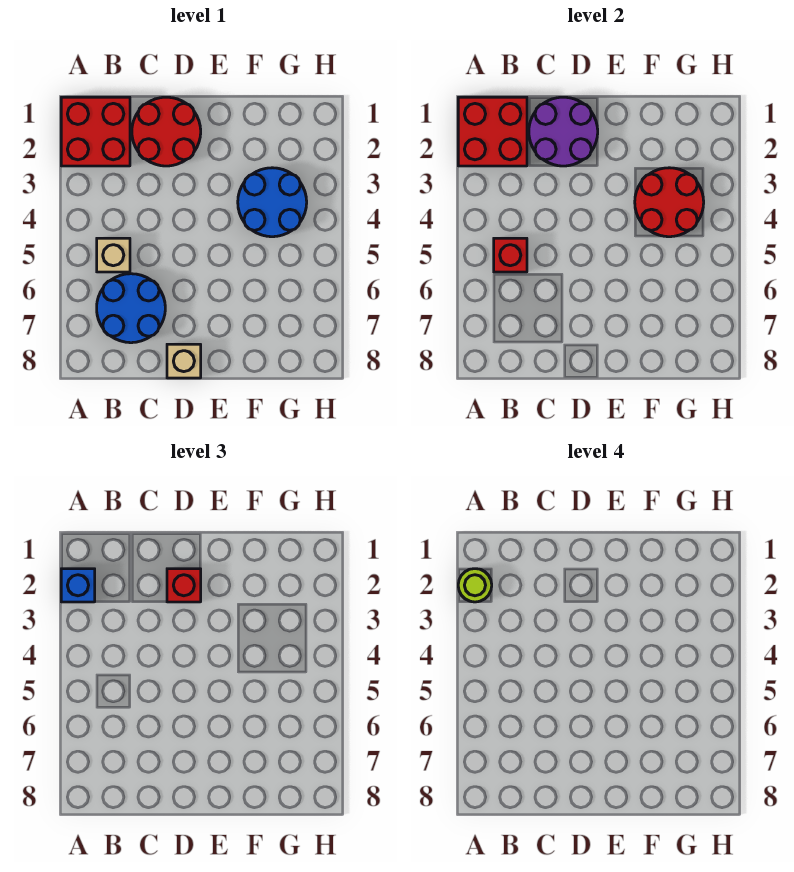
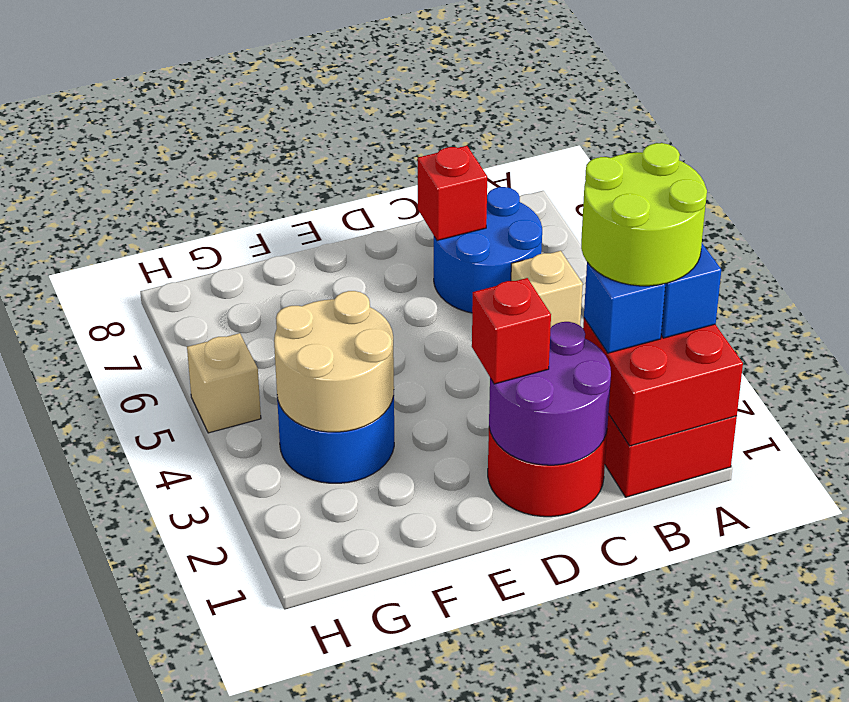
lime round brick A2 level 4 -> lime round brick A2:B3 level 4
none -> blue brick B2 level 3
red brick B5 level 2 -> red brick C7 level 2
tan brick D8 level 1 -> tan brick H5 level 1
red round brick F3:G4 level 2 -> tan round brick F3:G4 level 2

